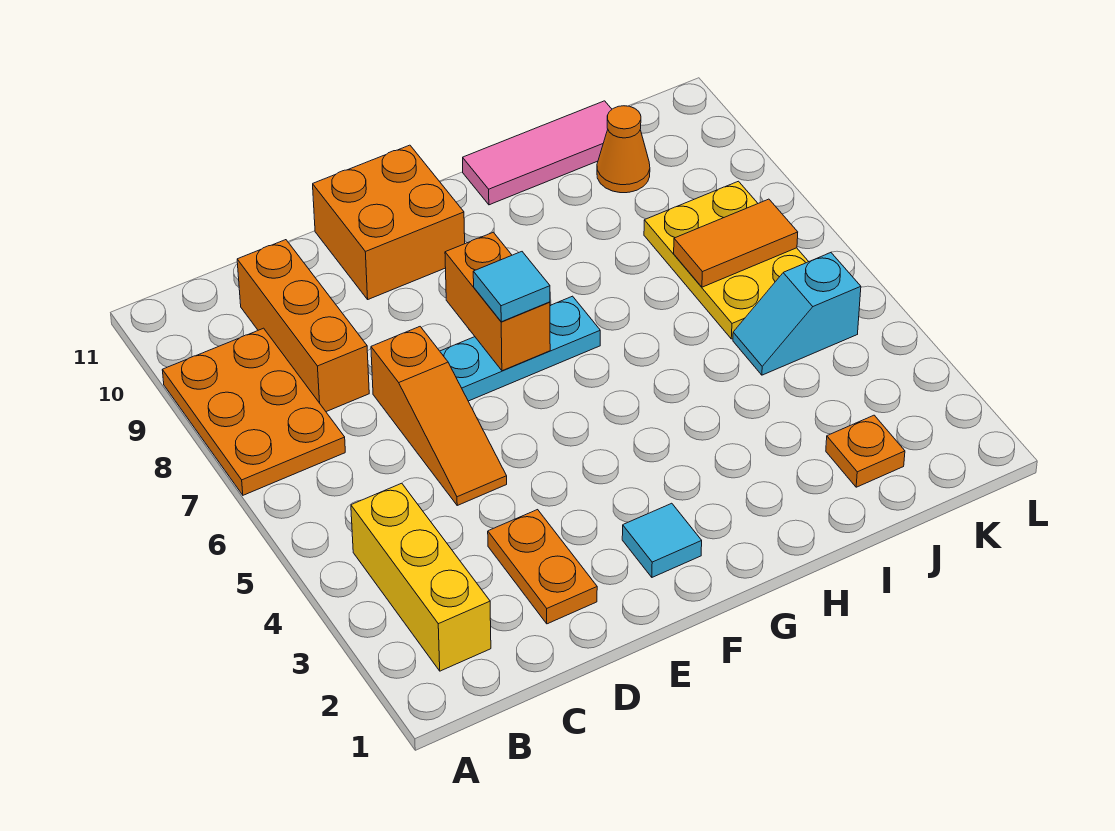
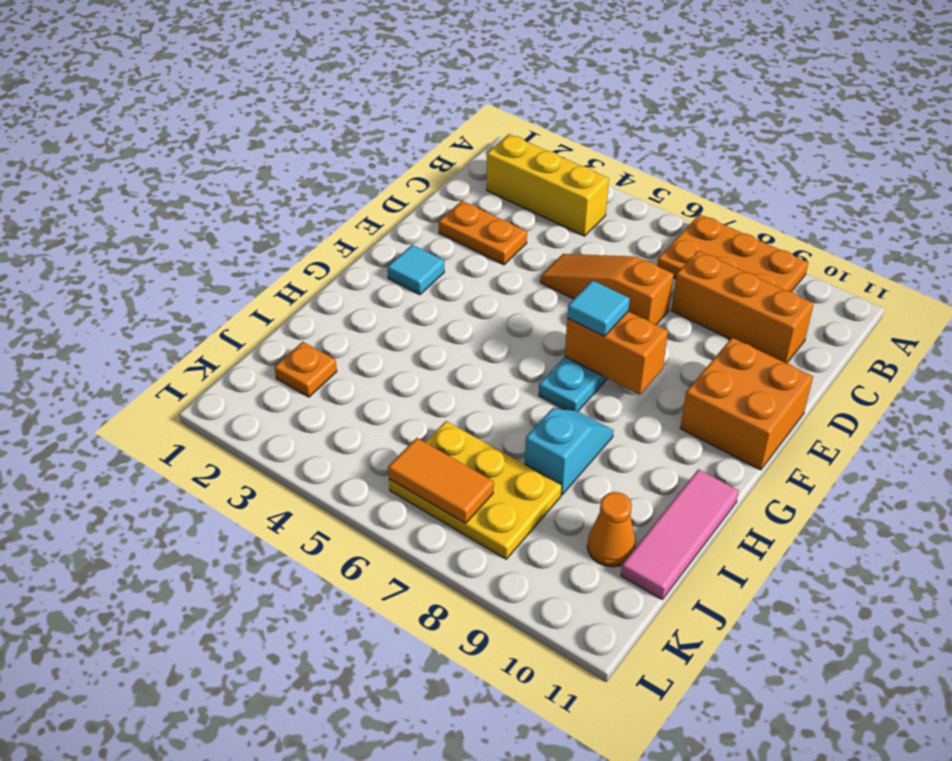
cyan slope J5:K5 level 1 top K -> cyan slope H8:I8 level 1 top I
orange tile J7:K7 level 2 -> orange tile K6:K7 level 2

